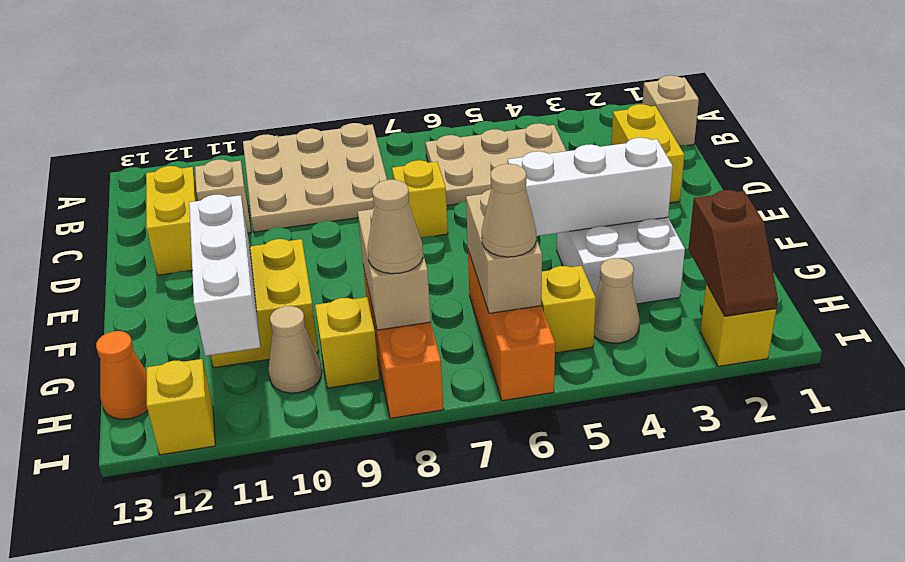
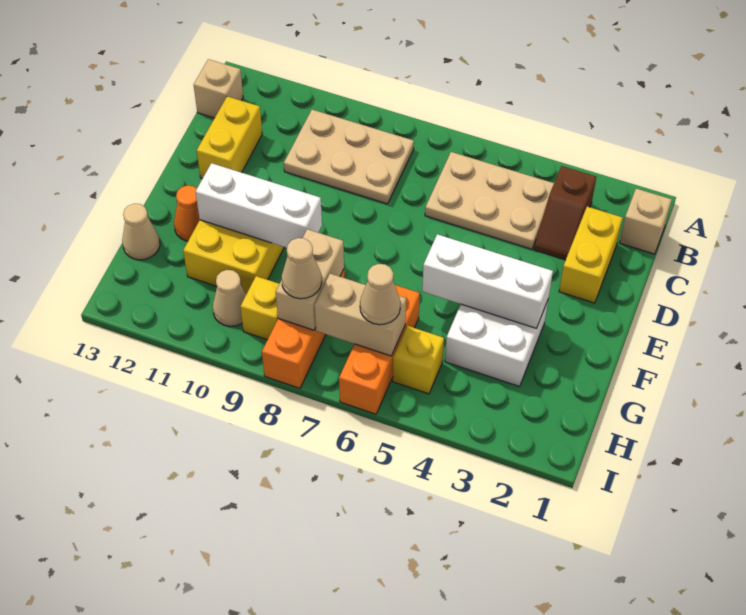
tan plate A8:C10 level 1 -> tan plate B8:C10 level 1
tan brick C11 level 1 -> tan brick B13 level 1
yellow brick D7 level 1 -> none
white brick F11:H11 level 2 -> white brick F9:F11 level 2
tan brick G6:H6 level 2 -> tan brick H6:H7 level 2
brown slope H2:I2 level 2 top H -> brown slope B3:C3 level 1 top B
tan cone H4 level 1 -> tan cone G13 level 1
orange cone H13 level 1 -> orange cone F12 level 1
yellow brick I2 level 1 -> none
yellow brick I12 level 1 -> none

